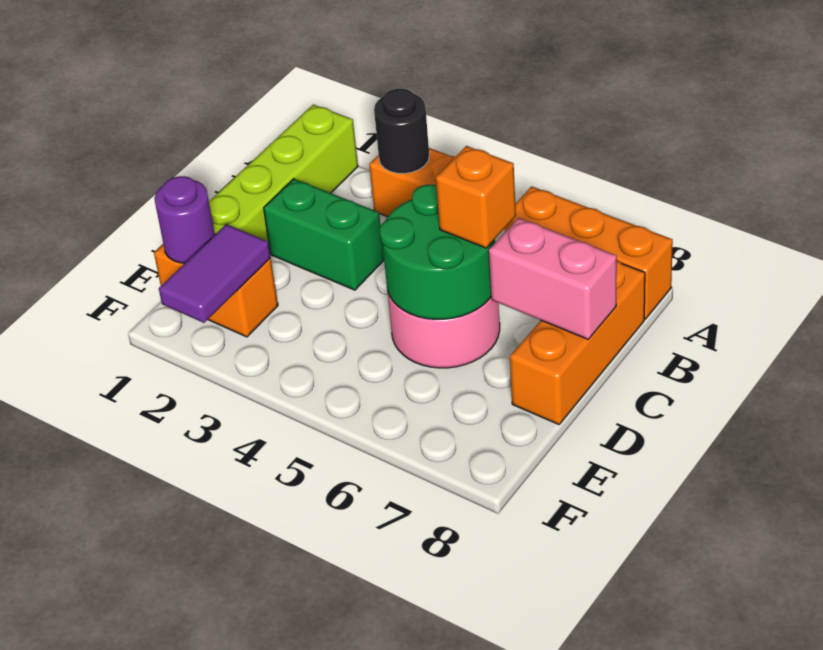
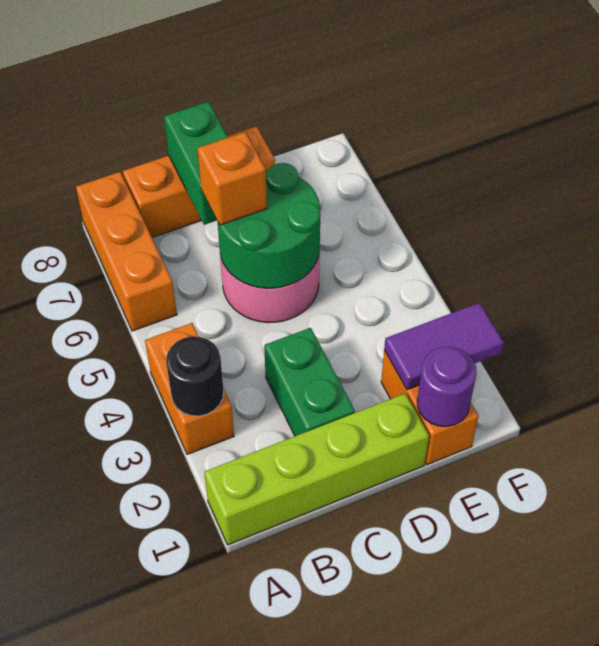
pink brick C7:C8 level 2 -> green brick C7:C8 level 2

